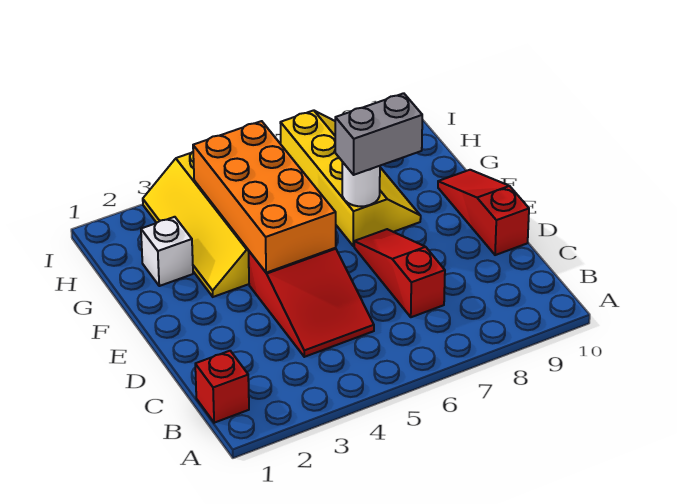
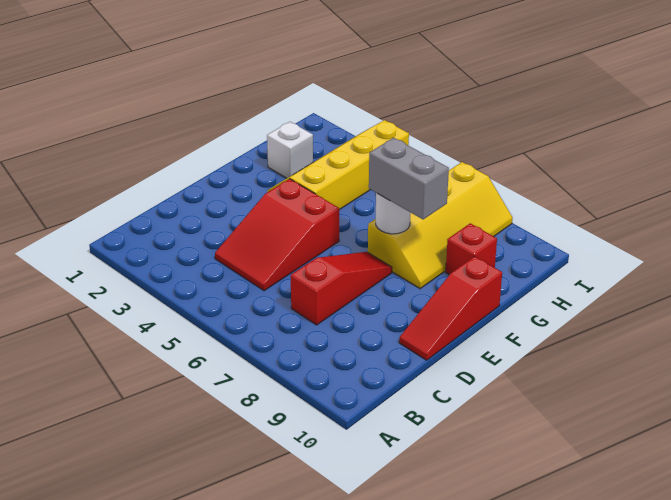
red brick B1 level 1 -> red brick G9 level 1
red slope D10:F10 level 1 top D -> red slope D10:F10 level 1 top F
orange brick E4:H5 level 2 -> none

